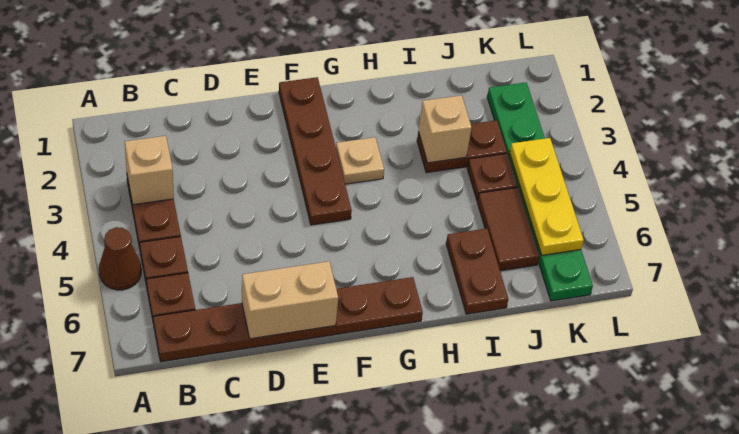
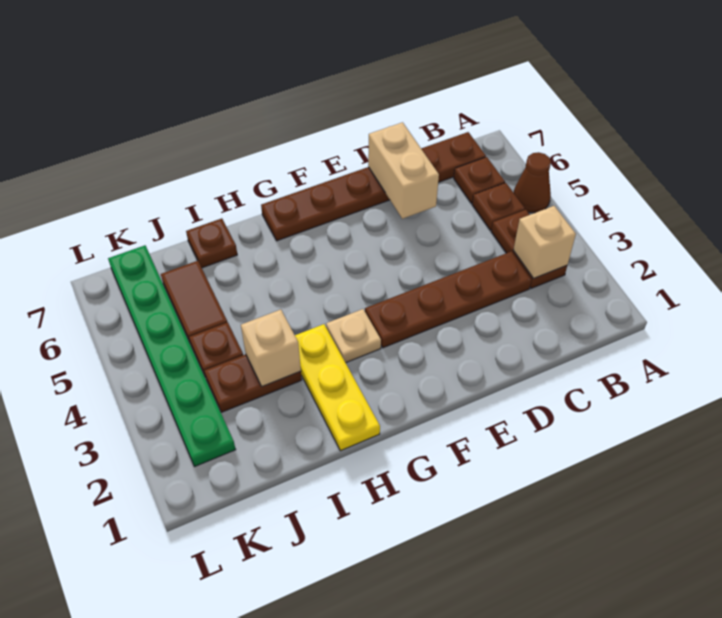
tan brick D7:E7 level 2 -> tan brick D6:D7 level 2
brown plate F1:F4 level 1 -> brown plate C3:F3 level 1
brown plate I6:I7 level 1 -> brown plate I7 level 1
yellow plate K4:K6 level 2 -> yellow plate H1:H3 level 1

